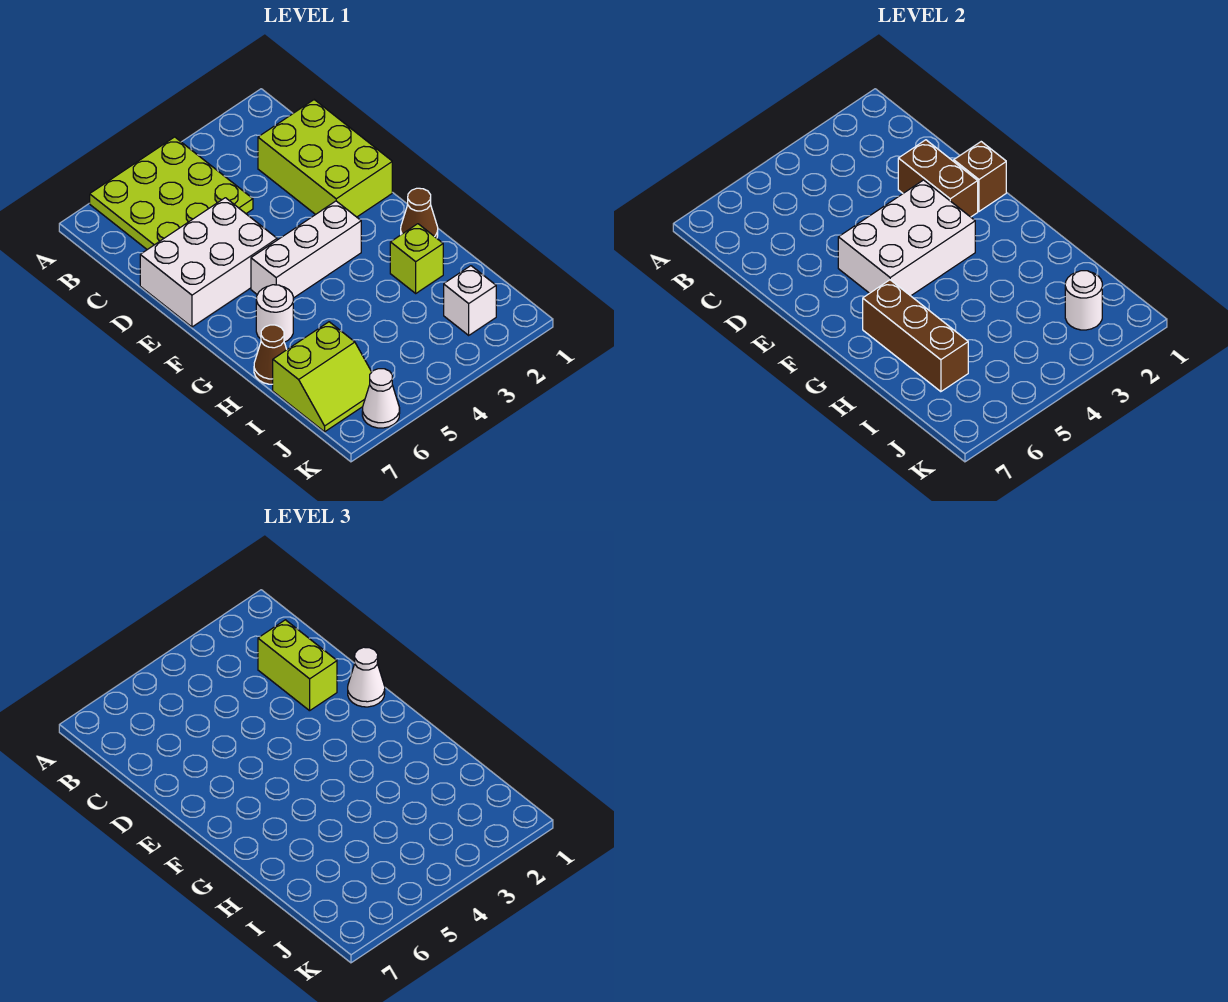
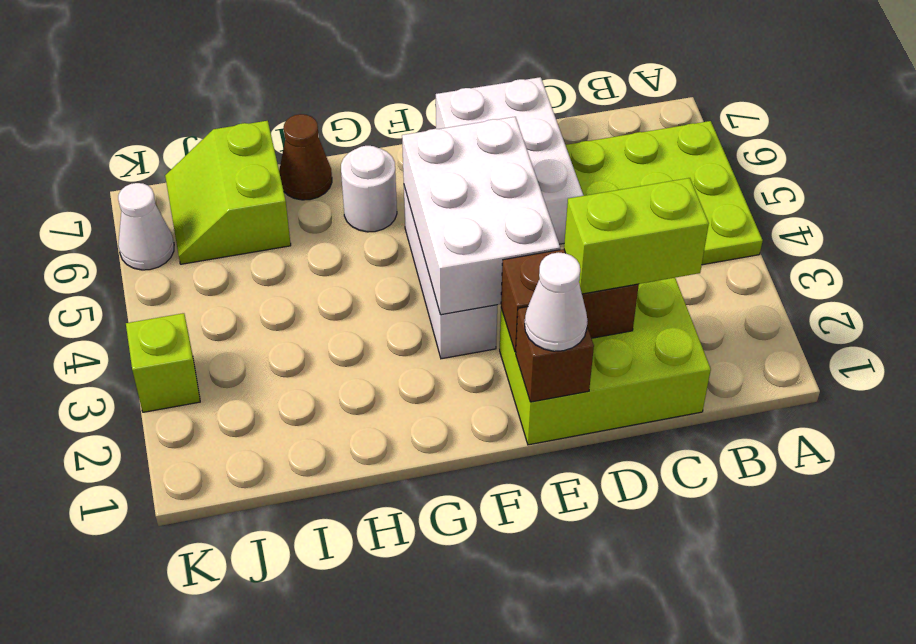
brown cone G1 level 1 -> none
brown brick G6:I6 level 2 -> none
lime brick H2 level 1 -> lime brick K3 level 1
white brick J2 level 1 -> none
white round brick J2 level 2 -> none

